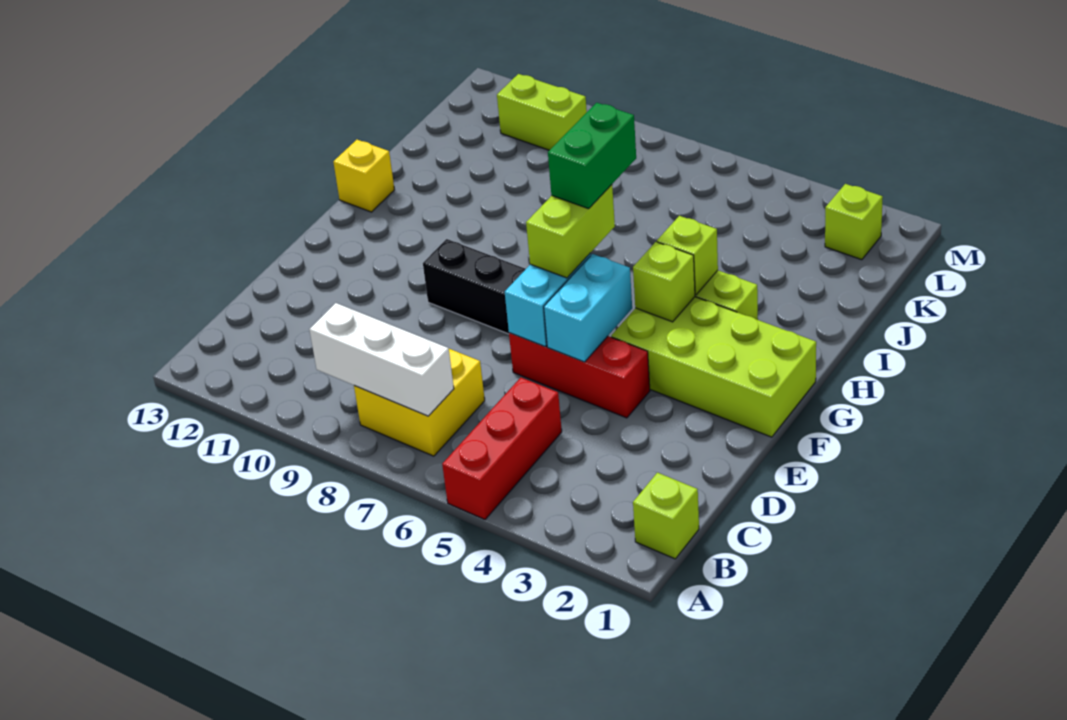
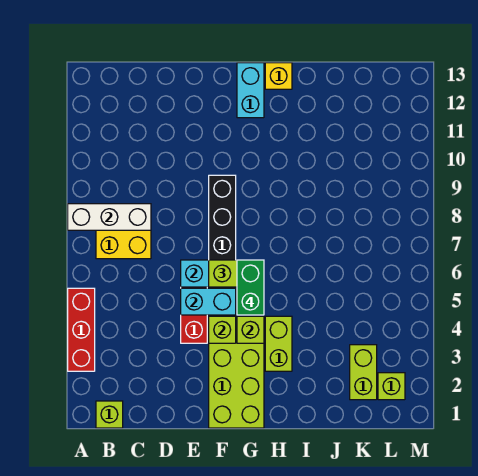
red brick A5:C5 level 1 -> red brick A3:A5 level 1
white brick B7:B9 level 2 -> white brick A8:C8 level 2
green brick G6:H6 level 4 -> green brick G5:G6 level 4
none -> cyan brick G12:G13 level 1
lime brick H4 level 2 -> lime brick F4 level 2
lime brick L10:L11 level 1 -> lime brick K2:K3 level 1

